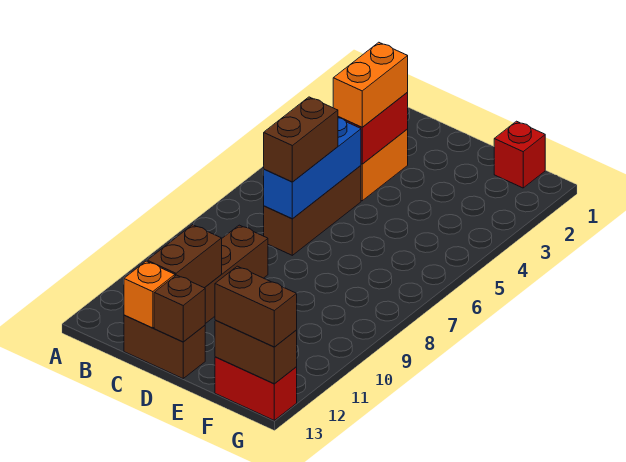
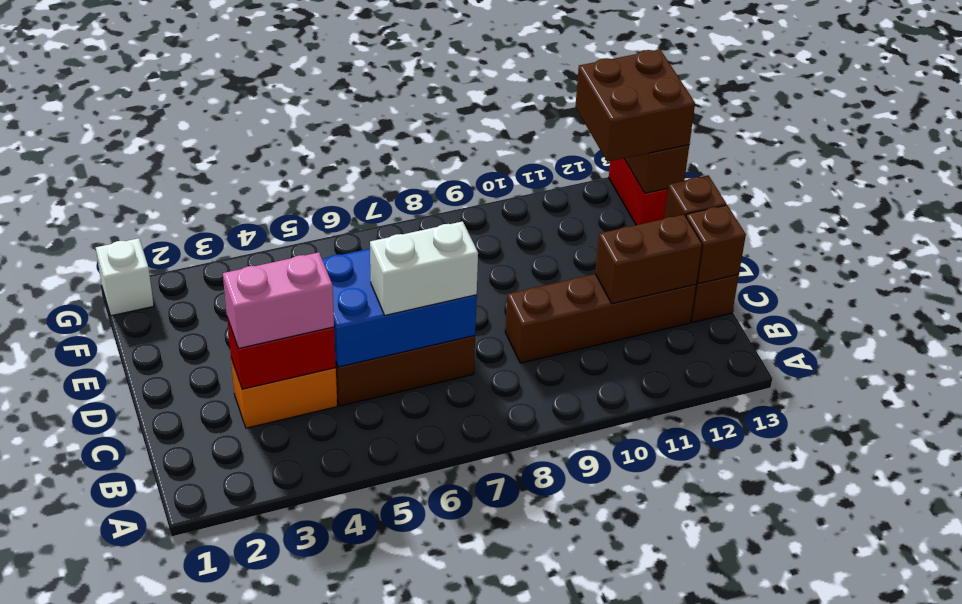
orange brick C3:C4 level 3 -> pink brick C3:C4 level 3
blue brick C5:C7 level 2 -> blue brick C5:D7 level 2
brown brick C6:C7 level 3 -> white brick C6:C7 level 3
orange brick C13 level 2 -> brown brick C13 level 2
red brick F1 level 1 -> none
brown brick F13:G13 level 3 -> brown brick F12:G13 level 3
none -> white brick G1 level 1

